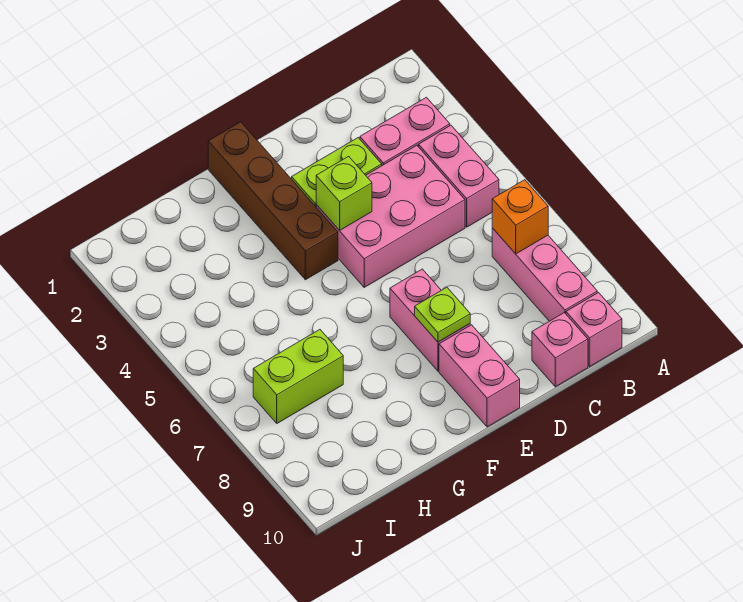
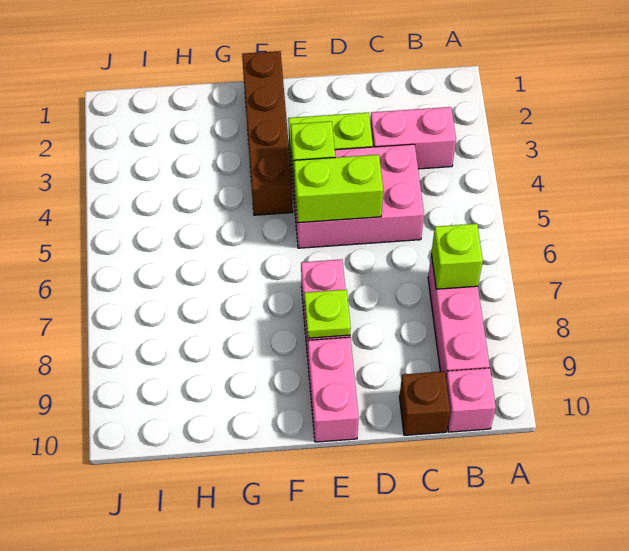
pink brick B4:B5 level 1 -> none
orange brick B7 level 2 -> lime brick B7 level 2
pink brick C10 level 1 -> brown brick C10 level 1
lime brick H7:I7 level 1 -> lime brick D5:E5 level 2

